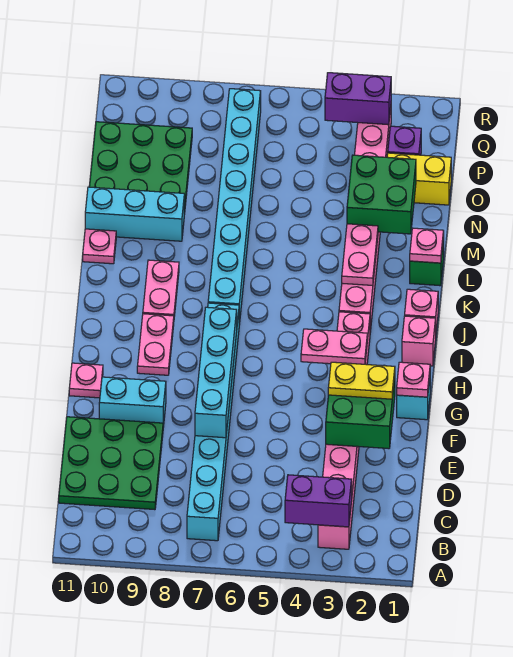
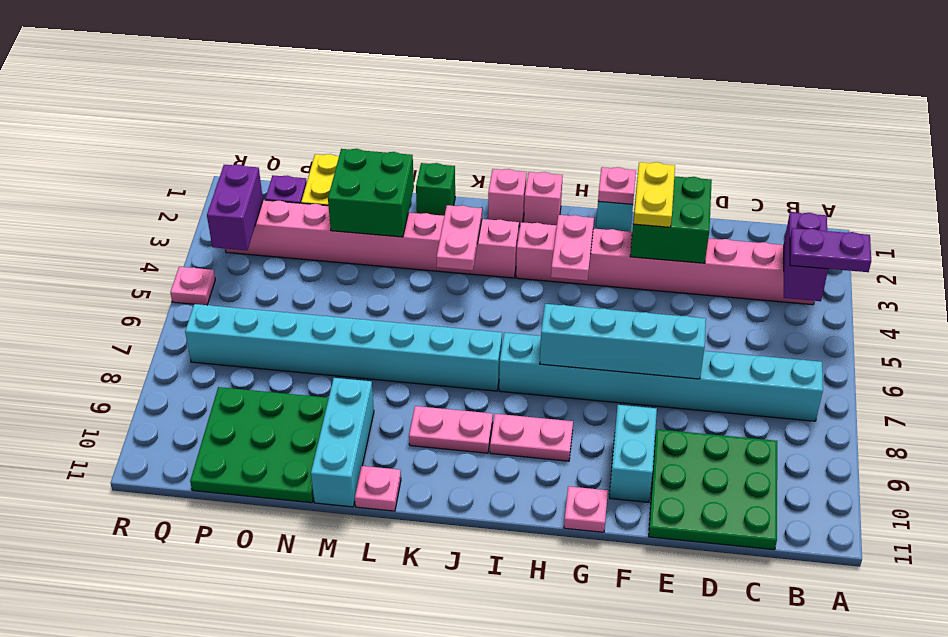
none -> purple plate A4:B4 level 3
pink plate K3:L3 level 2 -> pink plate K3:K4 level 2
pink plate L1 level 2 -> pink plate R5 level 1

